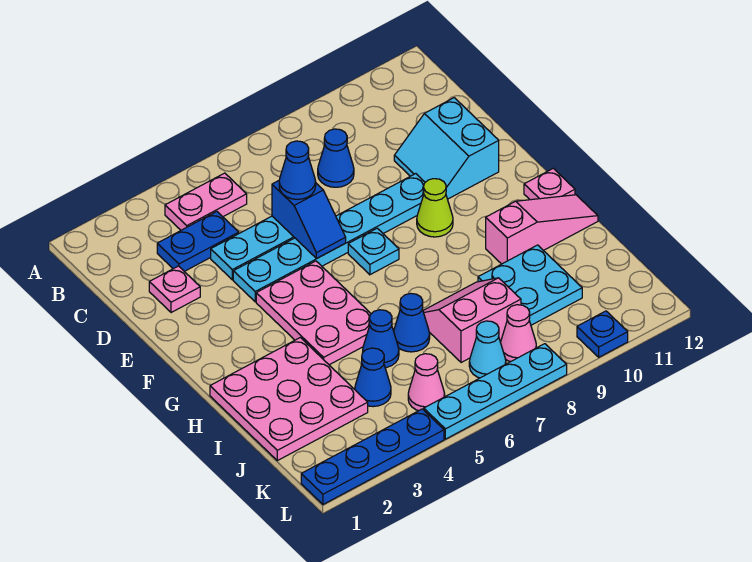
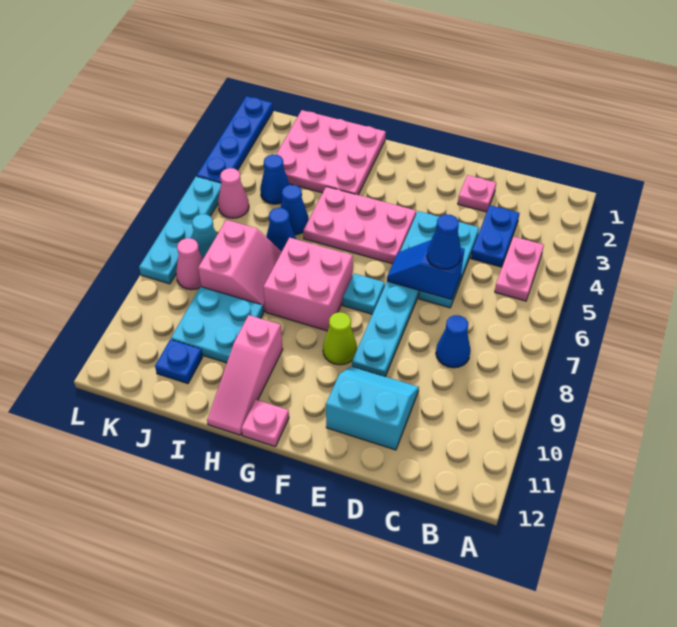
none -> pink brick G7:H8 level 1
blue plate L10 level 1 -> blue plate J11 level 1

